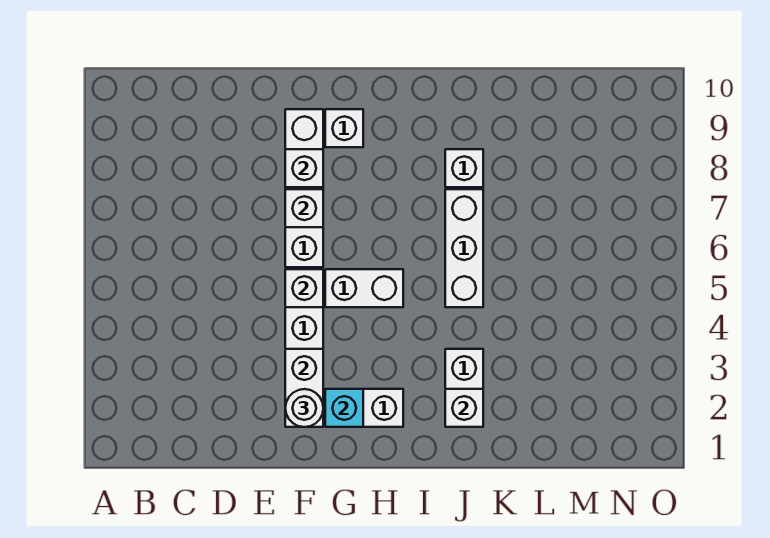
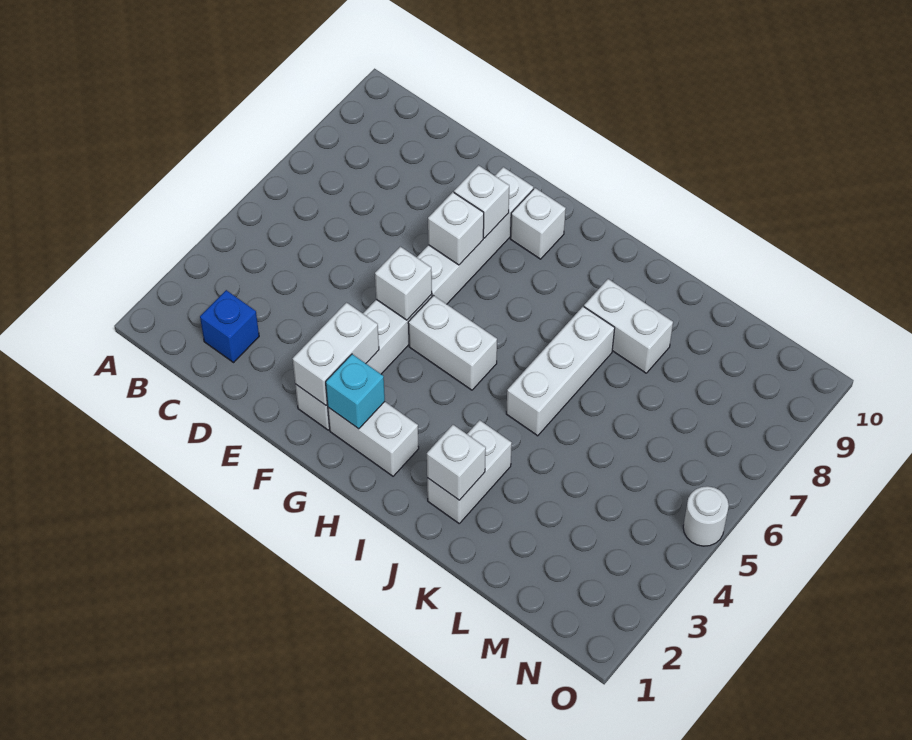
none -> blue brick C2 level 1
white round brick F2 level 3 -> white round brick O5 level 1
white brick J8 level 1 -> white brick J8:K8 level 1

